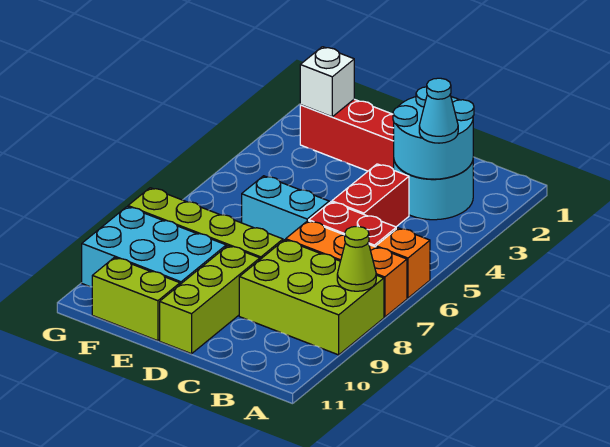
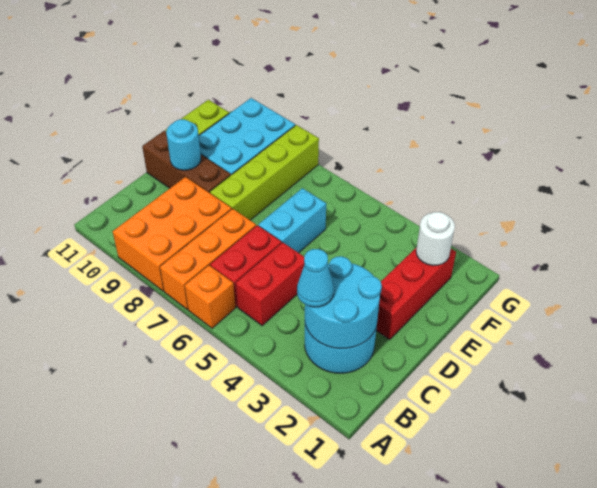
lime brick A8:C9 level 1 -> orange brick A8:C9 level 1
lime cone A8 level 2 -> none
red brick C4:C5 level 1 -> red brick B5:C5 level 1
lime brick D9:D11 level 1 -> brown brick D9:D11 level 1
none -> cyan round brick D10 level 2
white brick F2 level 2 -> white round brick F2 level 2

